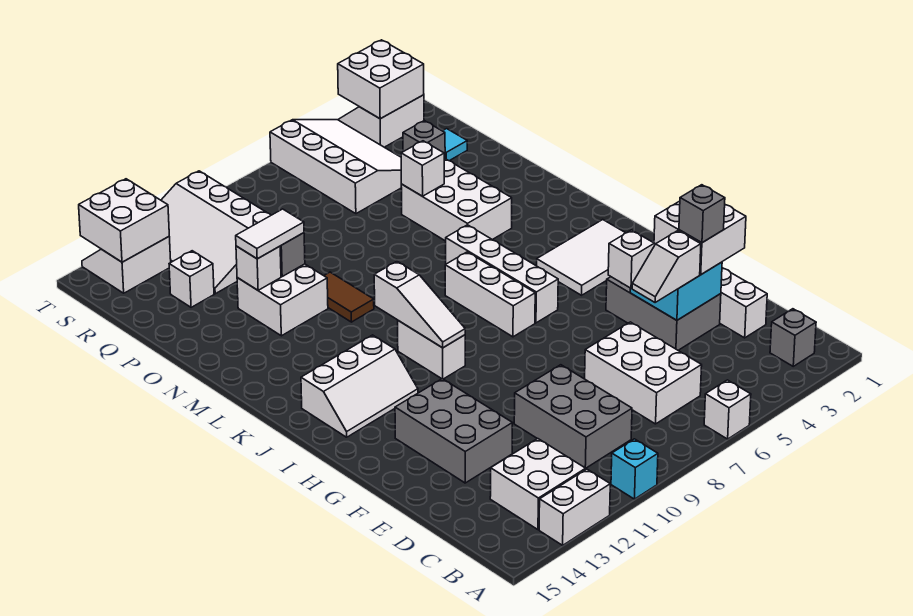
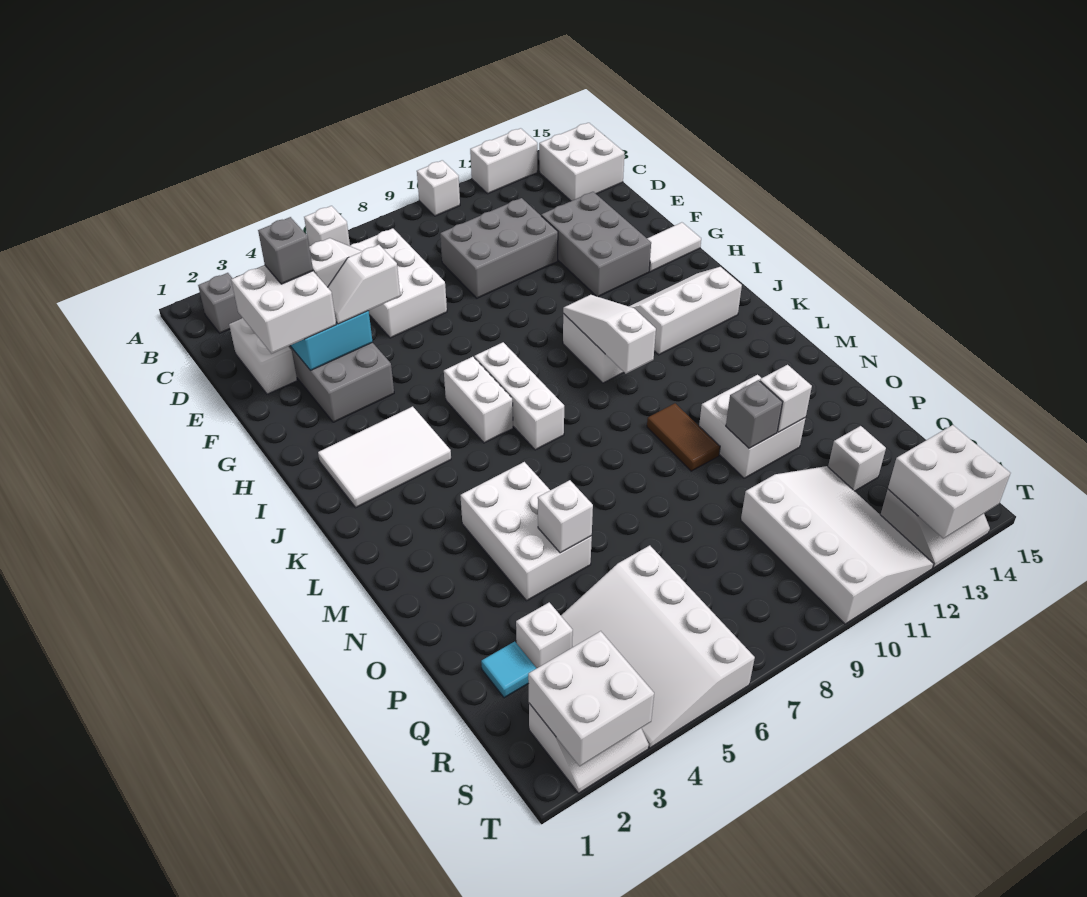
cyan brick A10 level 1 -> white brick A10 level 1
white brick B12:C13 level 1 -> white brick B14:C15 level 1
grey brick C9:E10 level 1 -> grey brick D9:E11 level 1
white brick I6:L6 level 1 -> white brick I6:J6 level 1
white tile O11:O12 level 3 -> white tile G14:G15 level 1
grey brick Q3 level 1 -> white brick Q3 level 1

